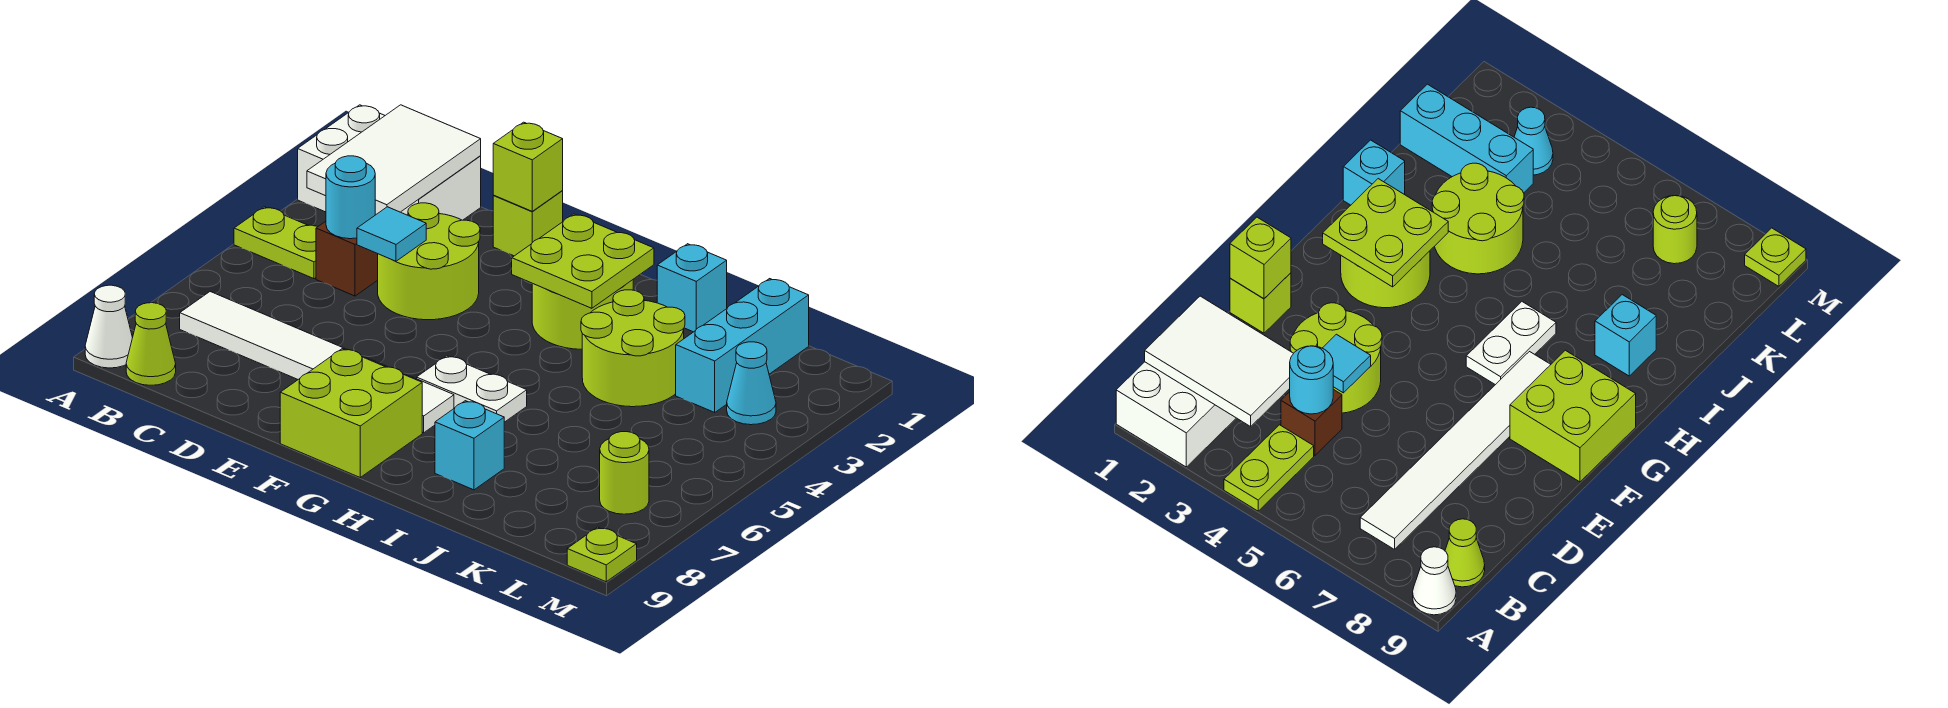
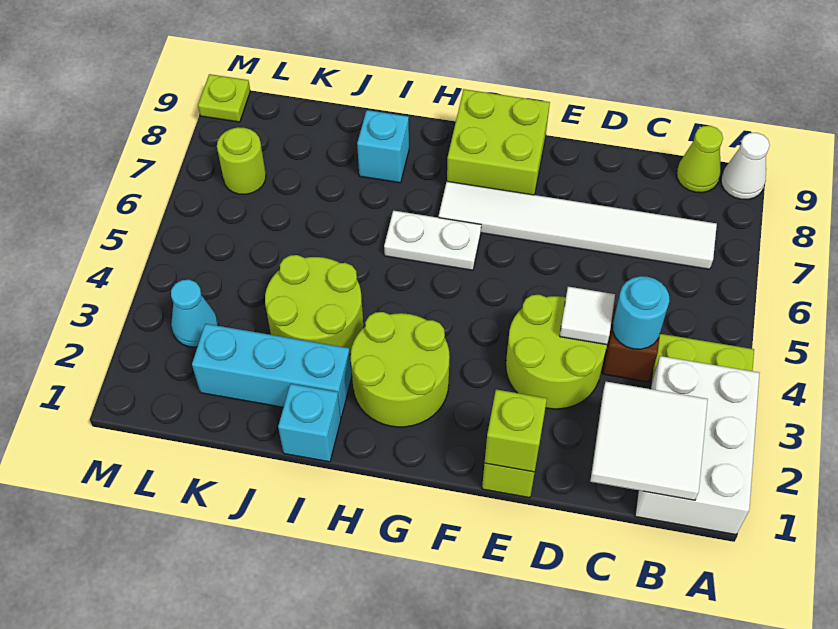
white brick A1:C2 level 1 -> white brick A1:B3 level 1
white tile B1:C3 level 2 -> white tile B1:C2 level 2
cyan tile D4 level 2 -> white tile D4 level 2
lime plate G2:H3 level 2 -> none
cyan brick K1:K3 level 1 -> cyan brick I2:K2 level 1

